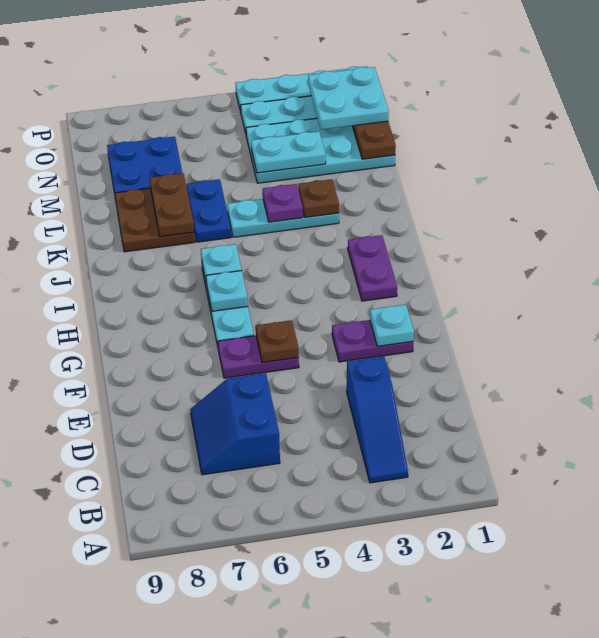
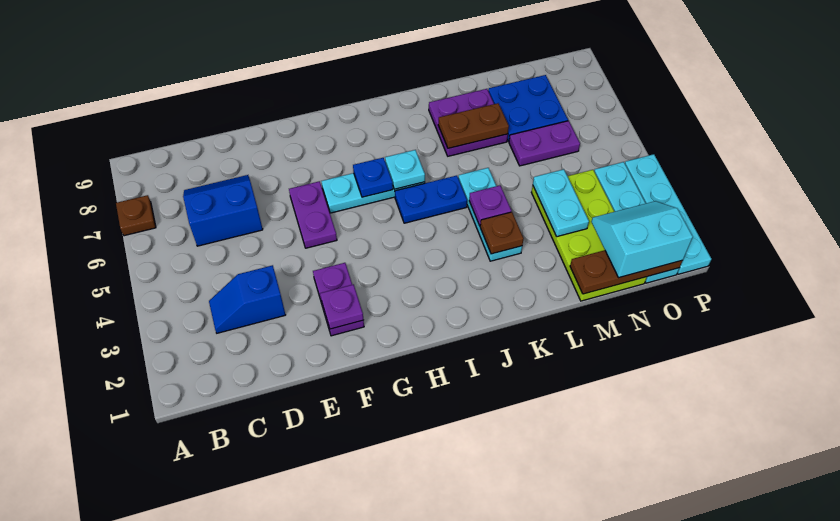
blue slope B3:D3 level 1 top D -> blue slope C3:D3 level 1 top D
cyan plate F2 level 2 -> purple plate F2 level 2
brown plate F5 level 2 -> brown plate A7 level 1
purple plate H2:I2 level 1 -> purple plate M6:N6 level 1
cyan plate H6 level 2 -> blue plate H6 level 2
blue plate K6:L6 level 1 -> blue plate I5:J5 level 1
brown plate K7:L8 level 1 -> purple plate K7:L8 level 1
cyan plate M1:N4 level 1 -> lime plate M1:N4 level 1
cyan plate N1:O2 level 3 -> cyan slope N1:O2 level 3 top 1

